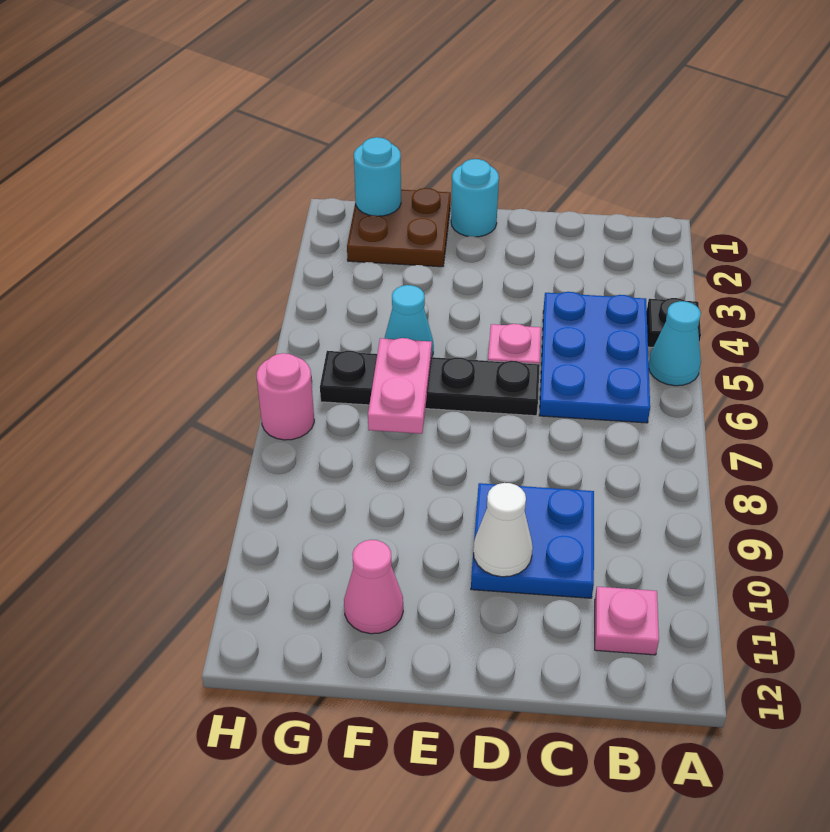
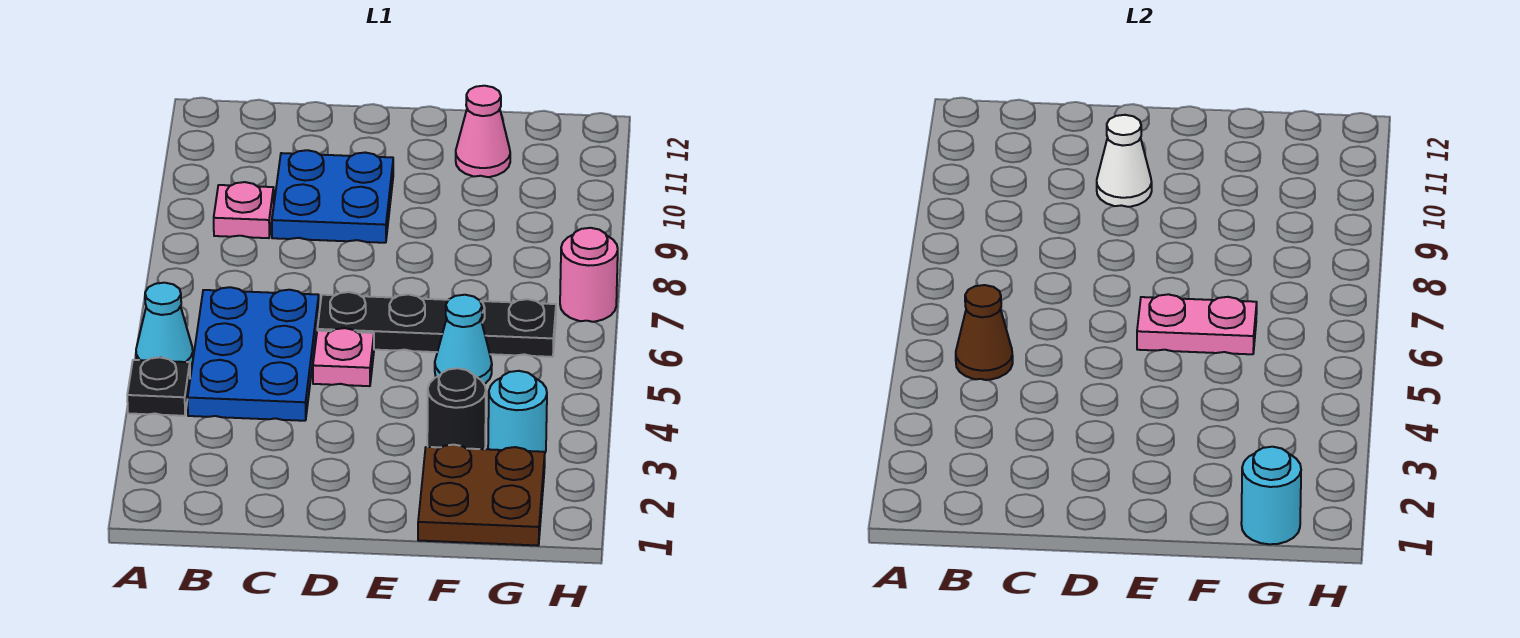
none -> brown cone B5 level 2
pink plate B11 level 1 -> pink plate B9 level 1
cyan round brick E1 level 1 -> cyan round brick G3 level 1
none -> black round brick F3 level 1
pink plate F6:F7 level 2 -> pink plate E6:F6 level 2

